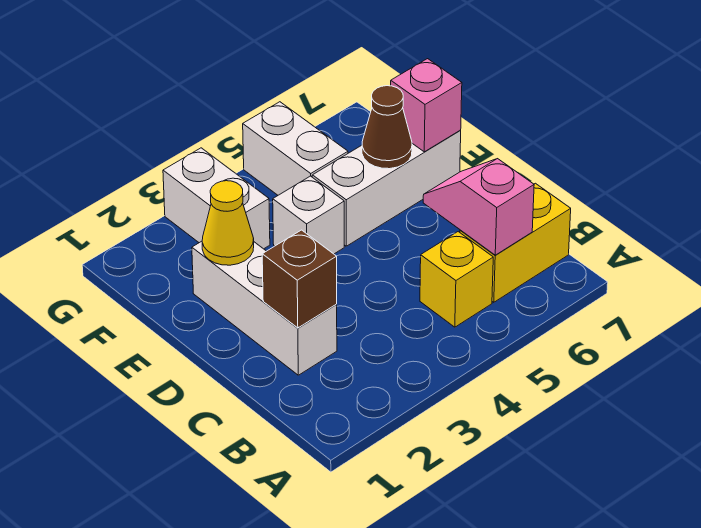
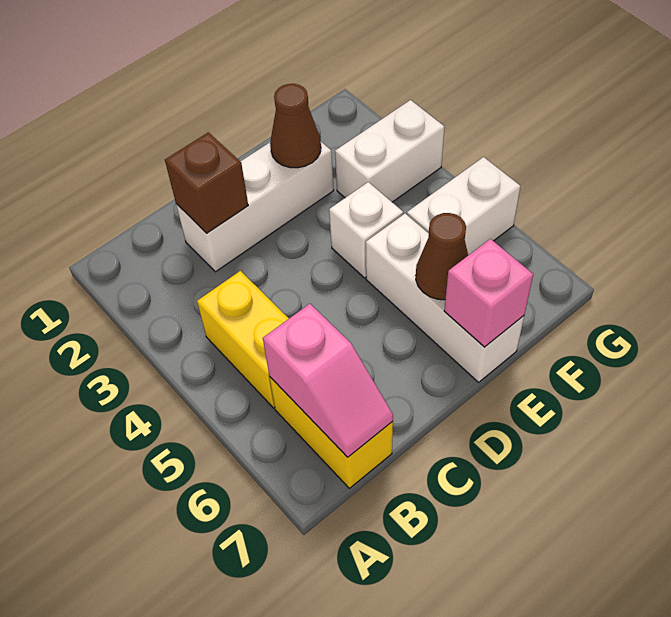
yellow brick B5 level 1 -> yellow brick B4:B5 level 1
pink slope B6:C6 level 2 top B -> pink slope B6:B7 level 2 top 6
yellow cone E2 level 2 -> brown cone E2 level 2

